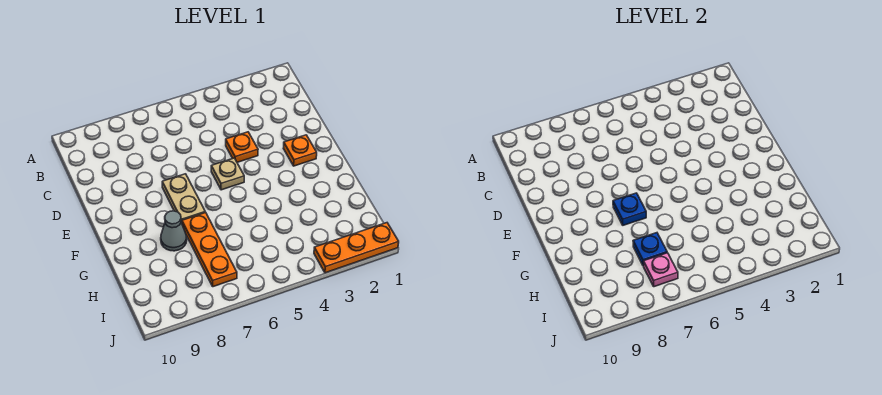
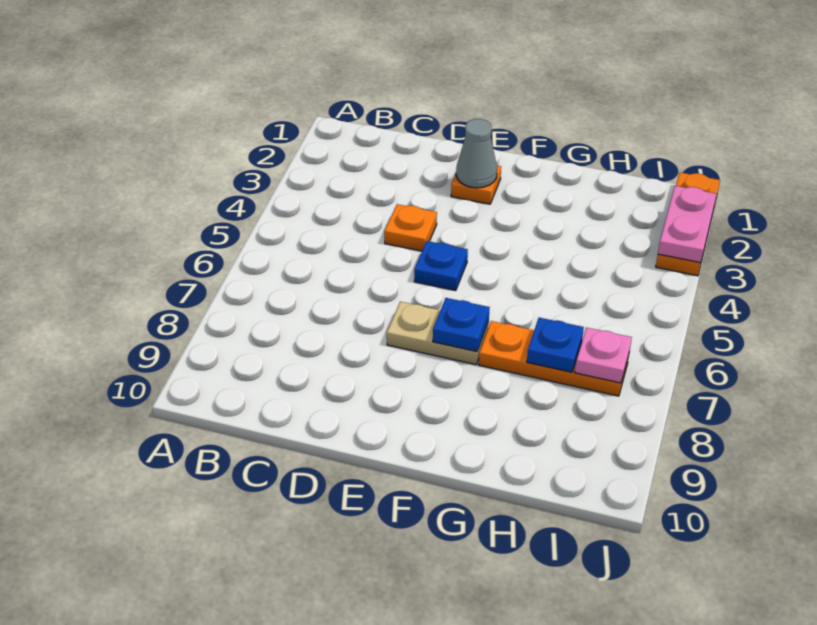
tan plate E5 level 1 -> blue plate E5 level 1
grey cone G8 level 1 -> grey cone E2 level 2
none -> pink plate J2:J3 level 2

